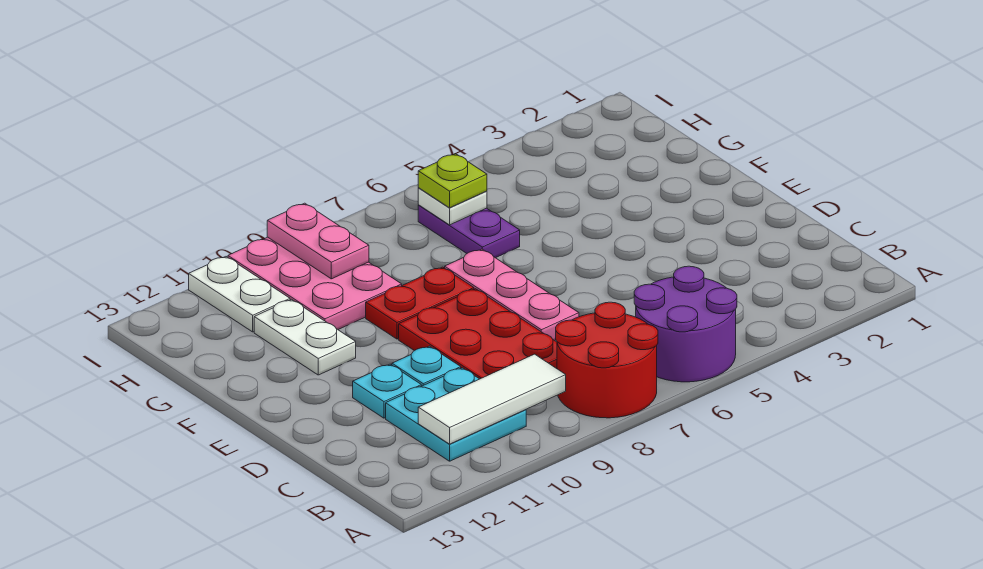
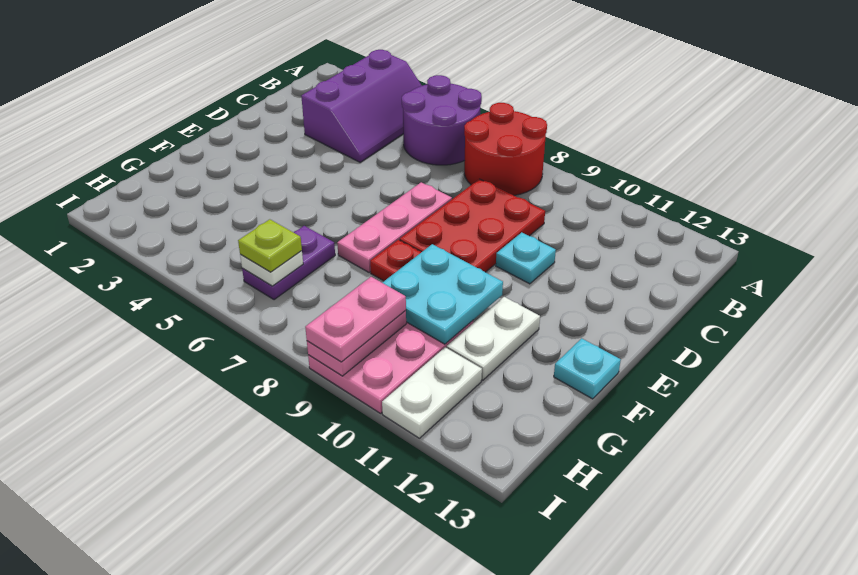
none -> purple slope A3:C4 level 1 top 3
white tile B9:B11 level 2 -> none
cyan plate B10:C11 level 1 -> cyan plate F9:G10 level 2
cyan plate D11 level 1 -> cyan plate F13 level 1
none -> pink plate H9:I9 level 3

